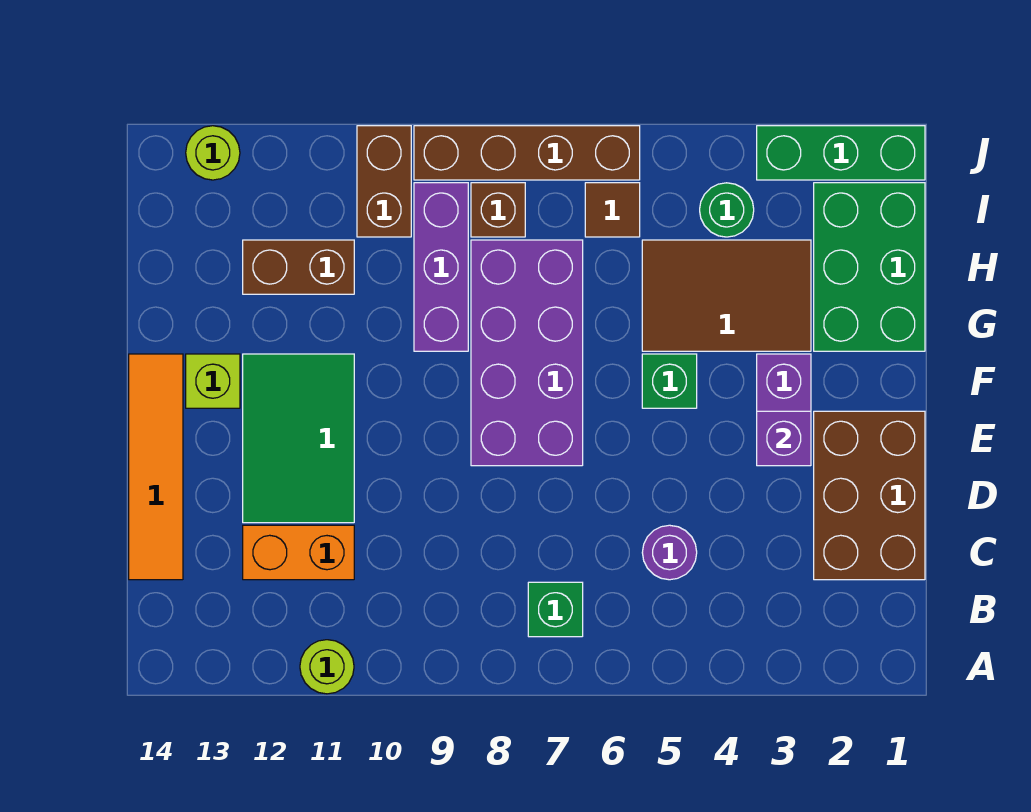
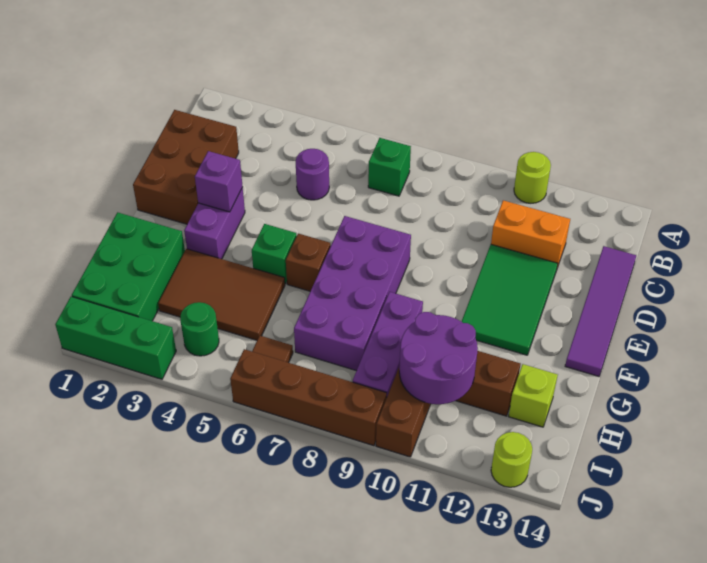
orange tile C14:F14 level 1 -> purple tile C14:F14 level 1
lime brick F13 level 1 -> lime brick H13 level 1
none -> purple round brick H10:I11 level 2
brown brick I8 level 1 -> brown brick F6 level 1

